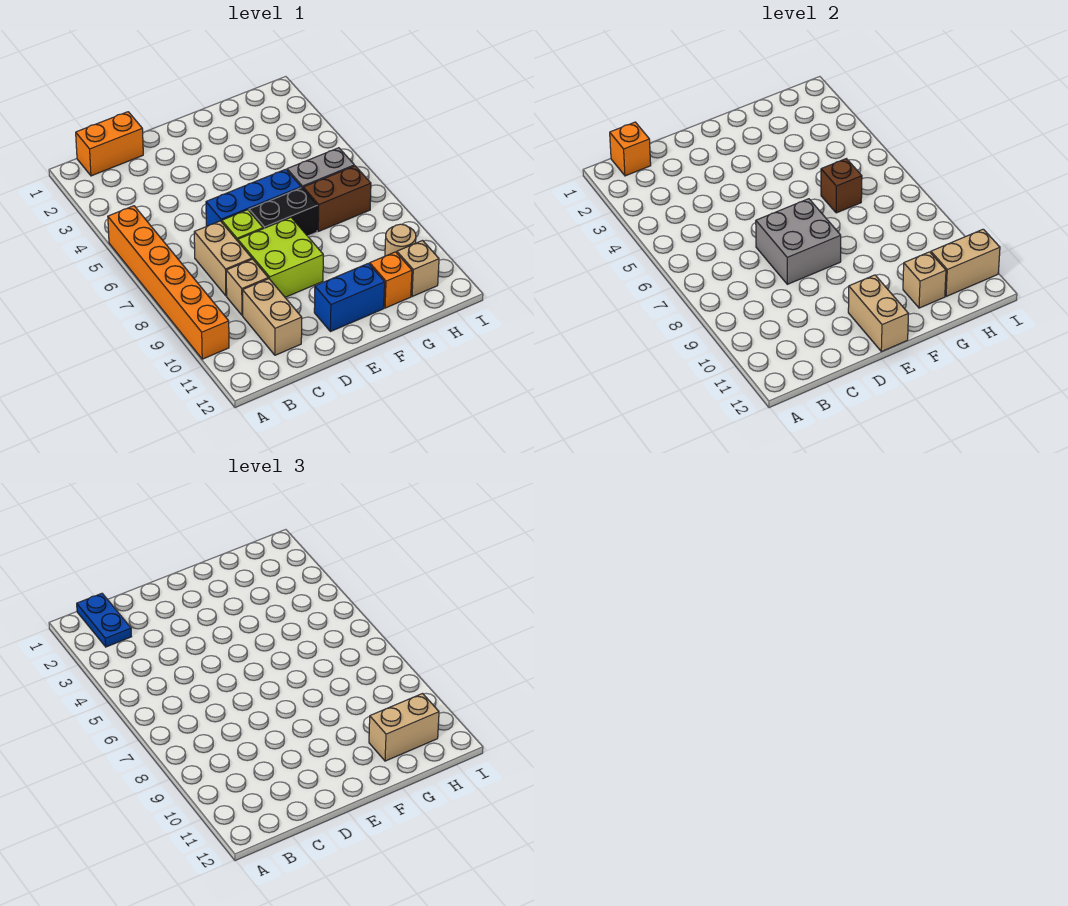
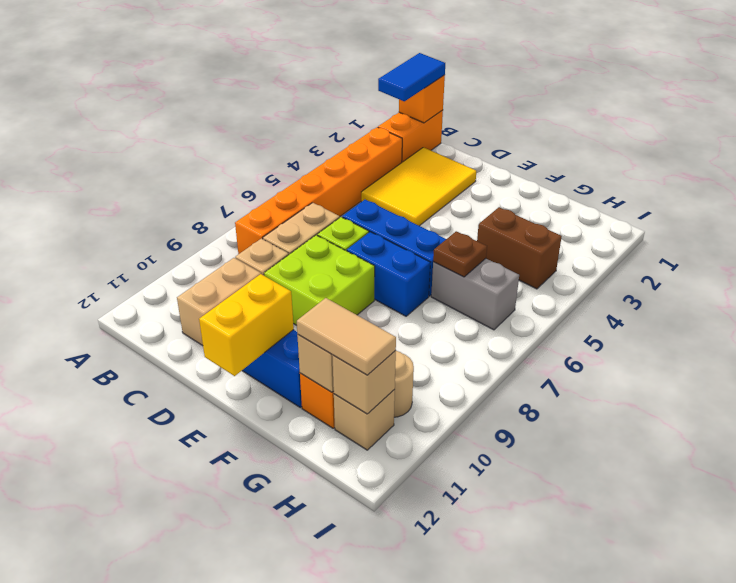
orange brick A5:A10 level 1 -> orange brick B3:B8 level 1
orange brick B1:C1 level 1 -> orange brick B1:B2 level 1
blue plate B1:B2 level 3 -> blue tile B1:B2 level 3
none -> yellow tile C2:D4 level 1
grey brick D7:E8 level 2 -> none
black brick E7:F7 level 1 -> blue brick E7:F7 level 1
tan brick E11:E12 level 2 -> yellow brick E11:E12 level 2
brown brick G6 level 2 -> brown plate G6 level 2
brown brick G7:H7 level 1 -> brown brick G4:H4 level 1
tan brick G11:H11 level 3 -> tan tile G11:H11 level 3
tan brick H11:I11 level 2 -> tan brick H11 level 2

